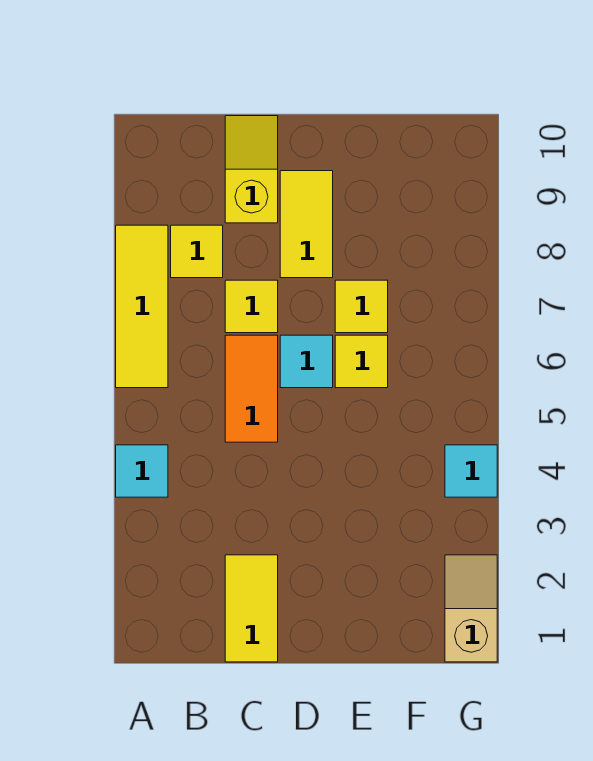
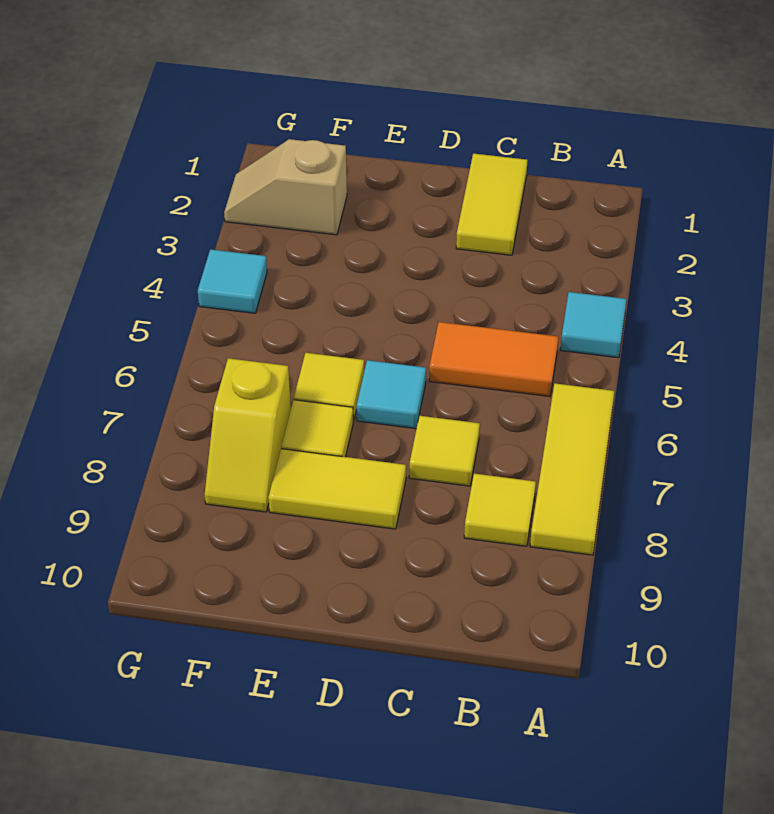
orange tile C5:C6 level 1 -> orange tile B5:C5 level 1
yellow slope C9:C10 level 1 top 9 -> yellow slope F7:F8 level 1 top 7
yellow tile D8:D9 level 1 -> yellow tile D8:E8 level 1
tan slope G1:G2 level 1 top 1 -> tan slope F2:G2 level 1 top F

